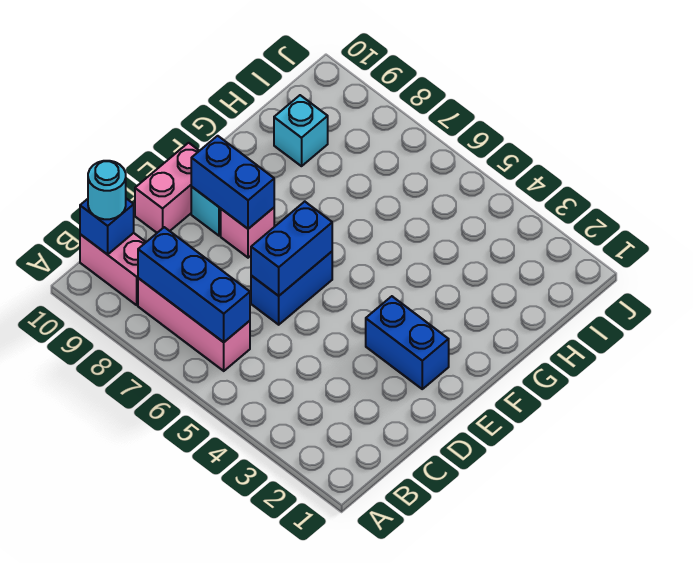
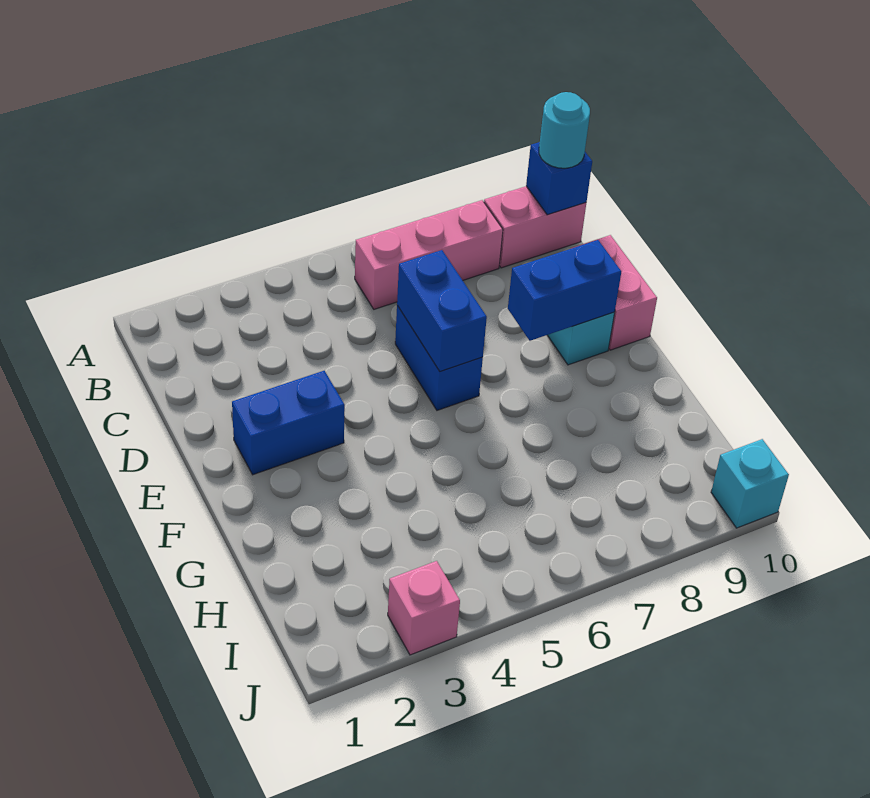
blue brick B6:B8 level 2 -> none
pink brick E8 level 1 -> pink brick J3 level 1
cyan brick H9 level 1 -> cyan brick J10 level 1

